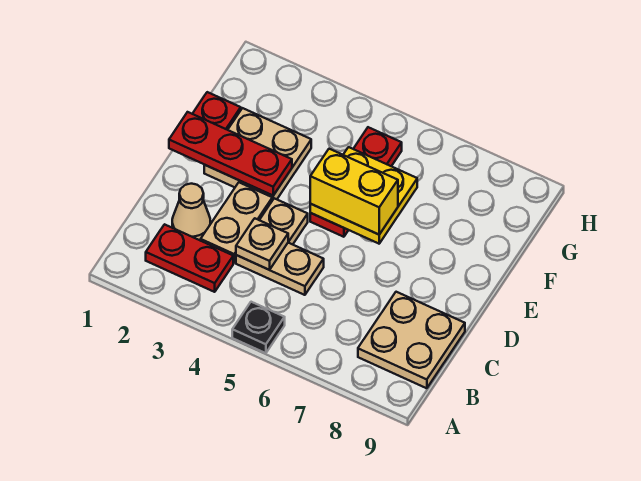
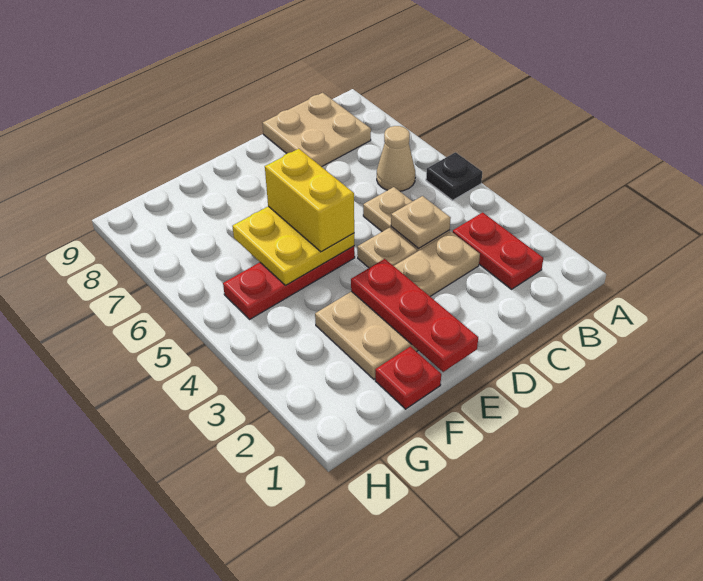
tan cone C2 level 1 -> tan cone B6 level 1

